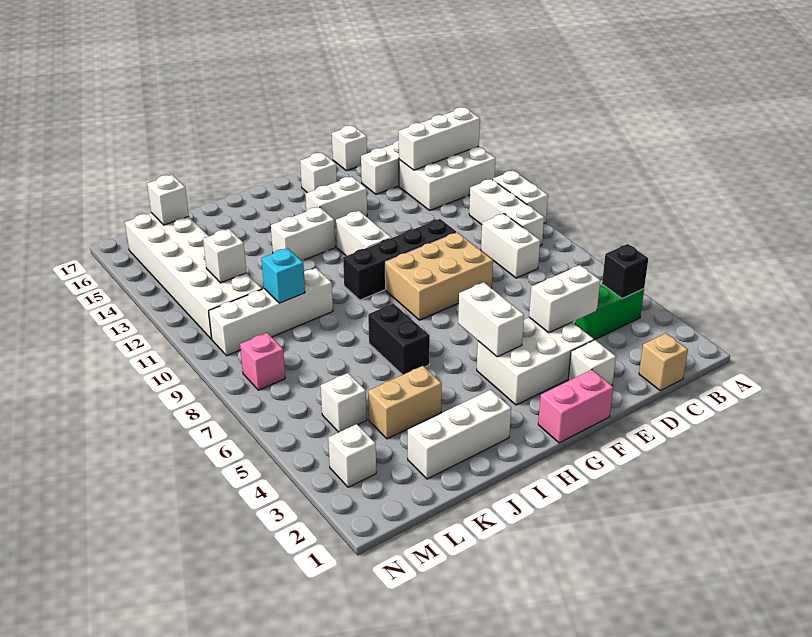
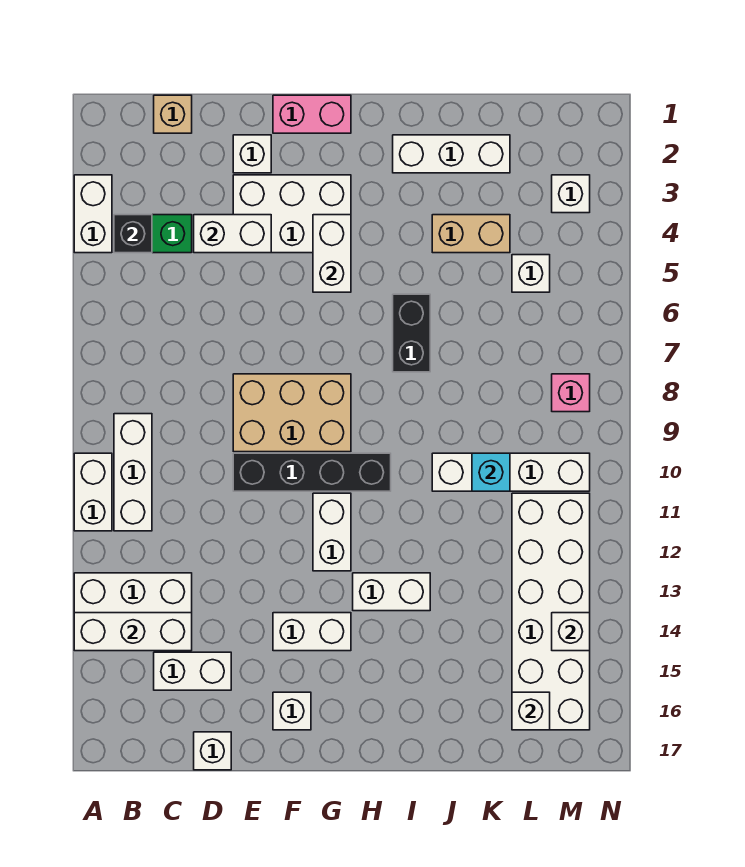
white brick C8:C9 level 1 -> white brick A3:A4 level 1
white brick L12 level 2 -> white brick M14 level 2

